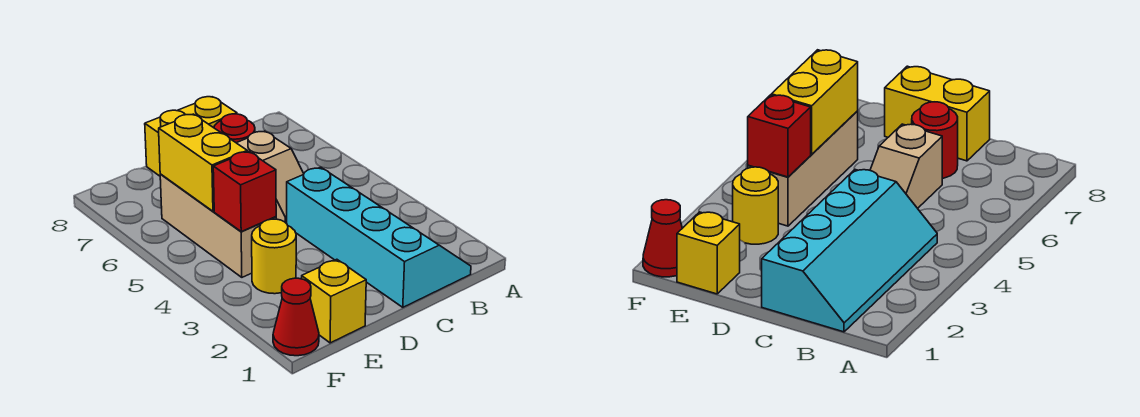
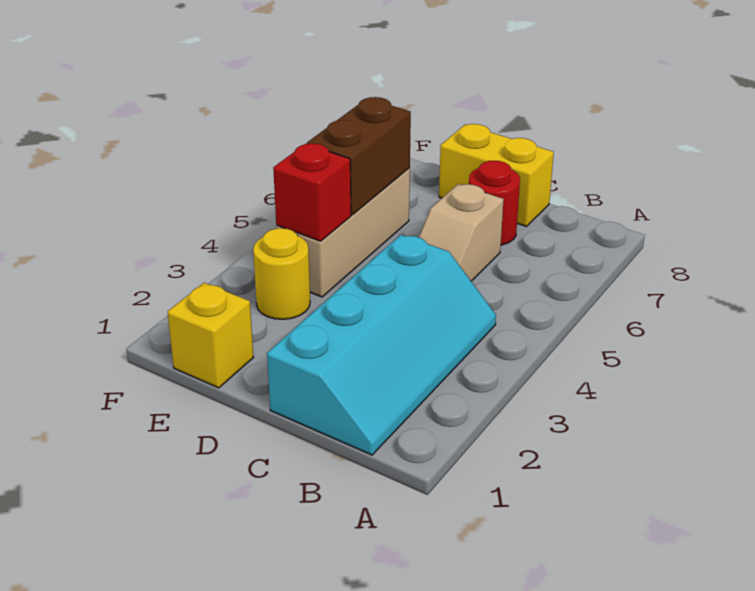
yellow brick E5:E6 level 2 -> brown brick E5:E6 level 2
red cone F1 level 1 -> none

